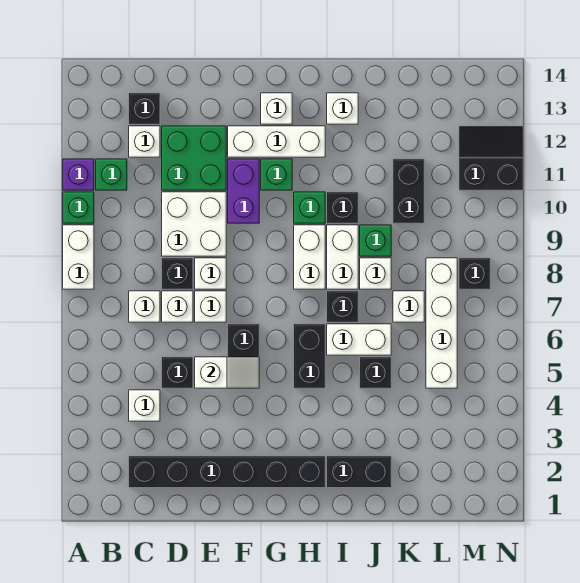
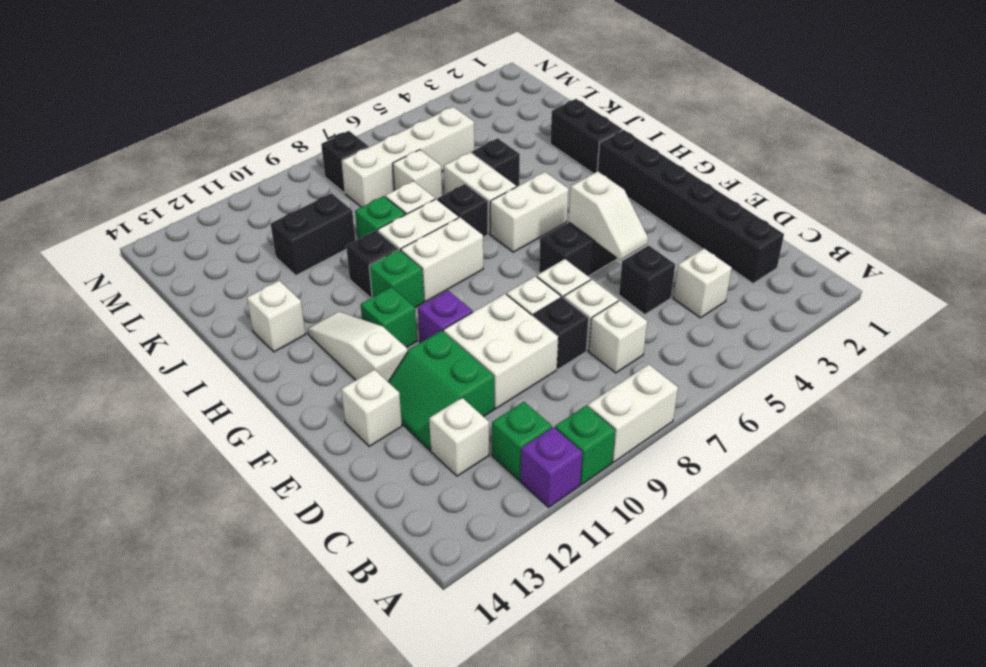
black brick C13 level 1 -> none
green brick D11:E12 level 1 -> green slope D11:E12 level 1 top 11
white slope E5:F5 level 2 top E -> white slope E5:F5 level 2 top F
purple brick F10:F11 level 1 -> purple brick F10 level 1
white brick F12:H12 level 1 -> white slope F12:H12 level 1 top F
white brick G13 level 1 -> white brick E13 level 1
black brick H5:H6 level 1 -> white brick H5:H6 level 1
black slope M11:N12 level 1 top 11 -> none

